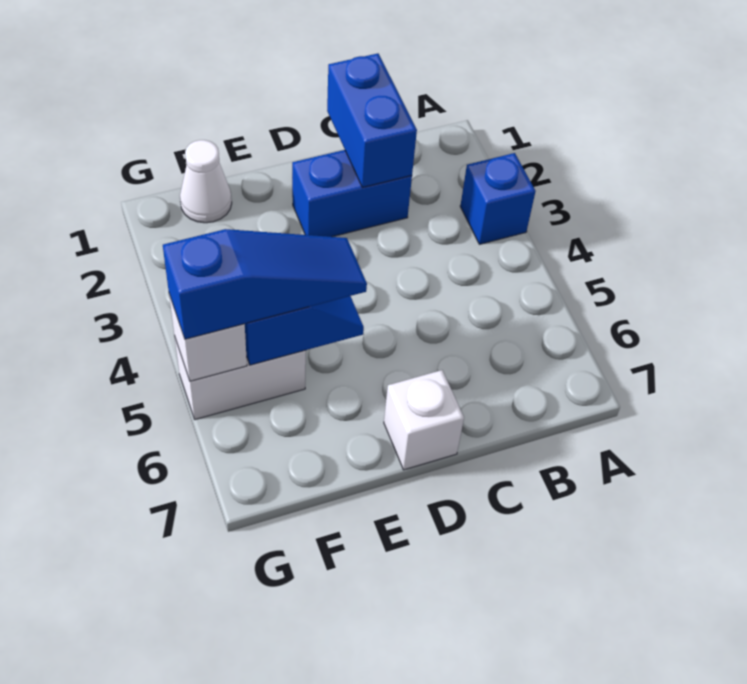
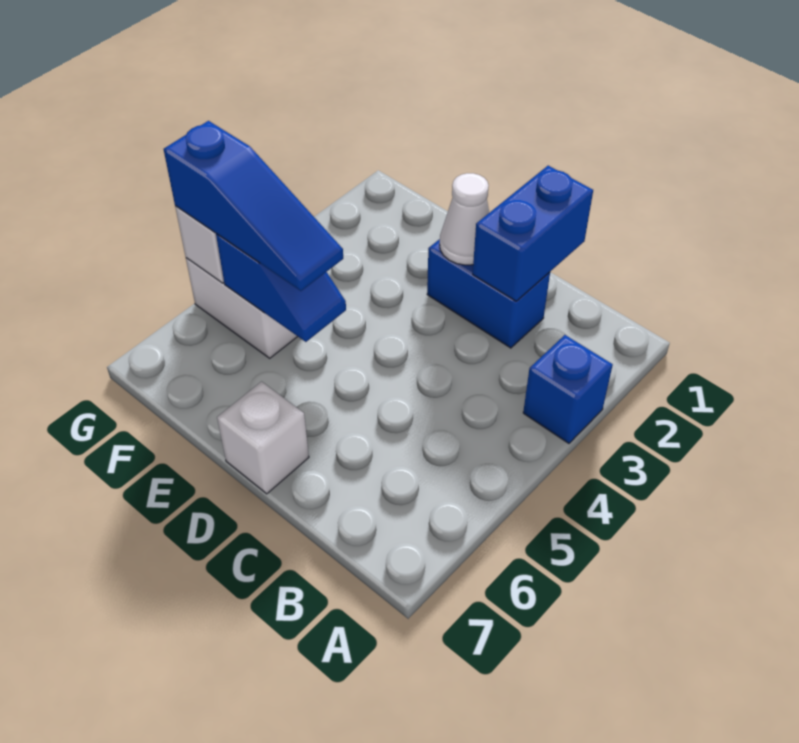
white cone F1 level 1 -> white cone D2 level 2

